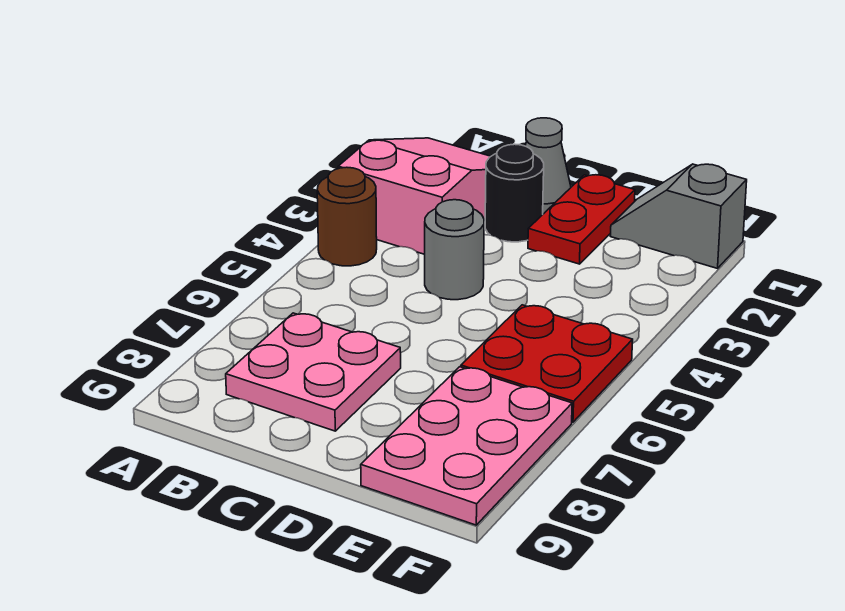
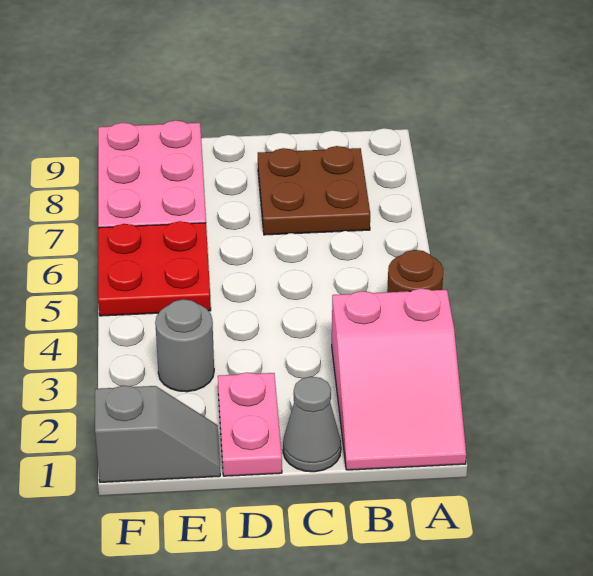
pink plate B7:C8 level 1 -> brown plate B7:C8 level 1
black round brick C2 level 1 -> none
grey round brick C4 level 1 -> grey round brick E3 level 1
red plate D1:D2 level 1 -> pink plate D1:D2 level 1

